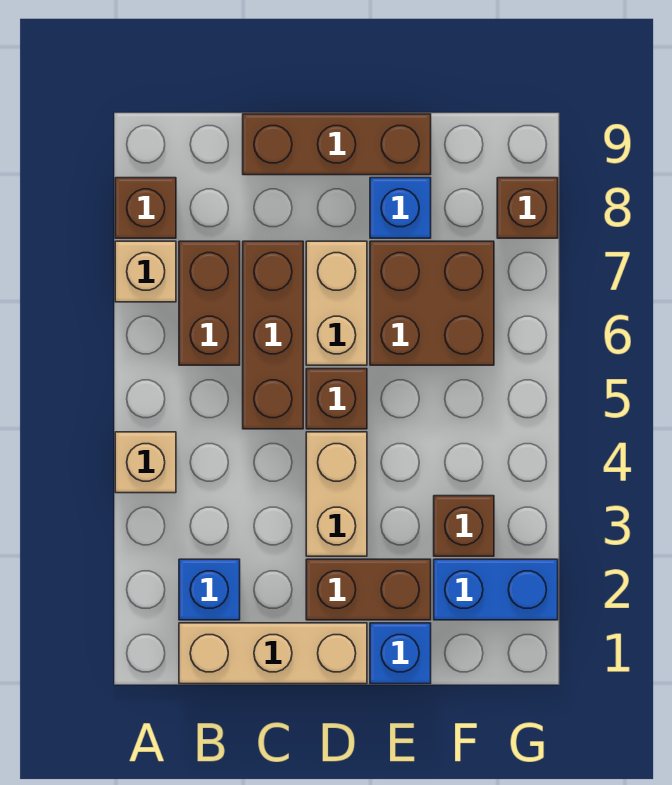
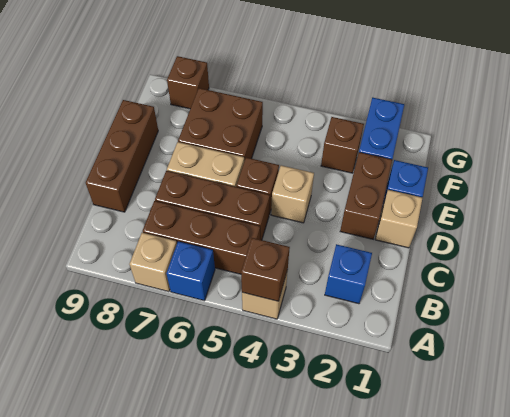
brown brick A8 level 1 -> brown brick A4 level 2
tan brick B1:D1 level 1 -> tan brick D1 level 1
brown brick B6:B7 level 1 -> brown brick B5:B7 level 1
tan brick D3:D4 level 1 -> tan brick D4 level 1
blue brick E8 level 1 -> blue brick A6 level 1

